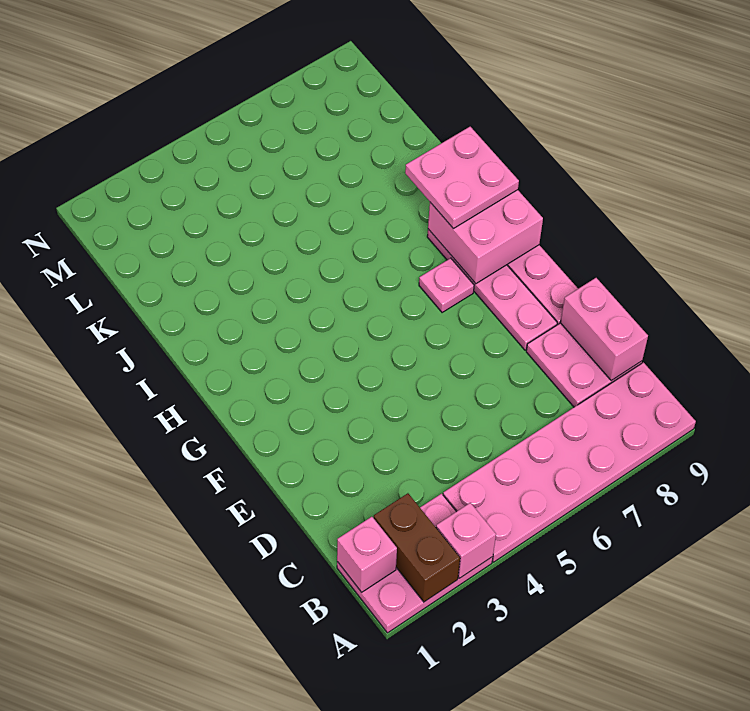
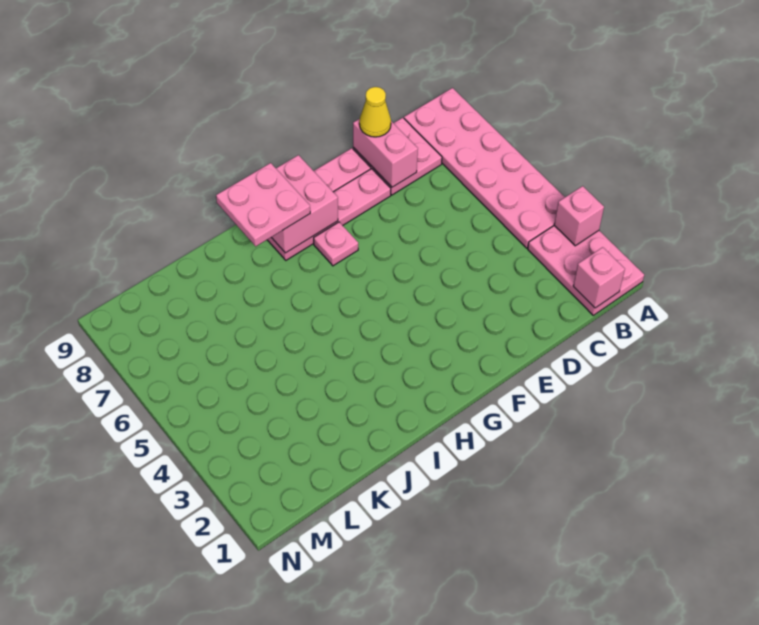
brown brick A2:B2 level 2 -> none
pink brick C9:D9 level 2 -> pink brick D8:D9 level 2
none -> yellow cone D9 level 3

